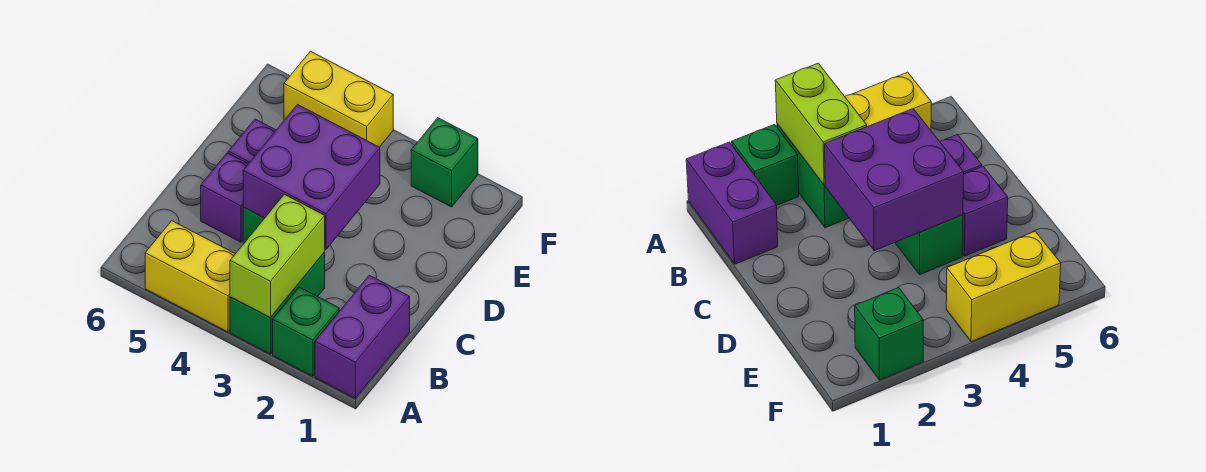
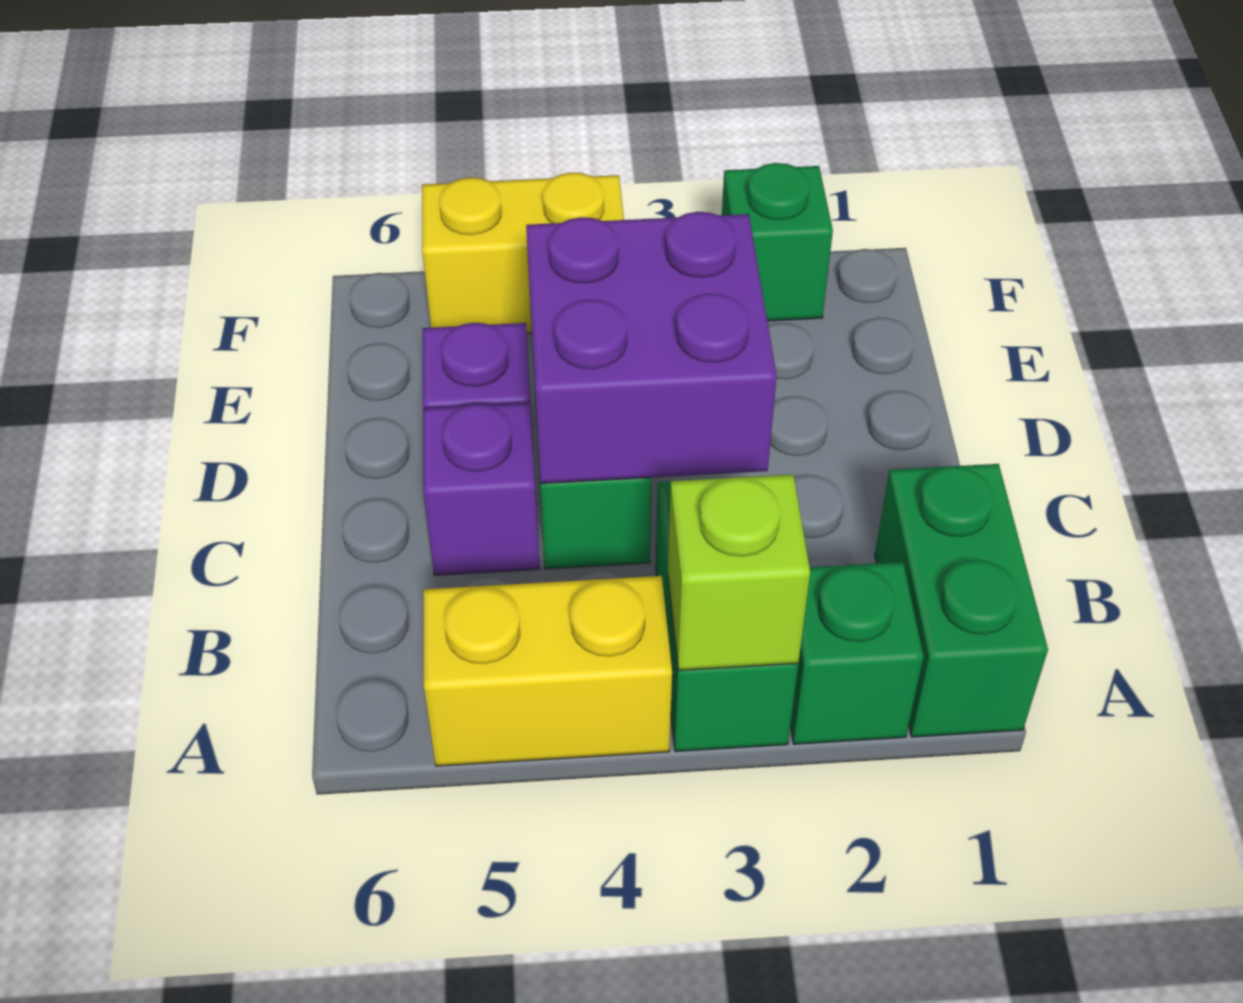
purple brick A1:B1 level 1 -> green brick A1:B1 level 1
lime brick A3:B3 level 2 -> lime brick A3 level 2

